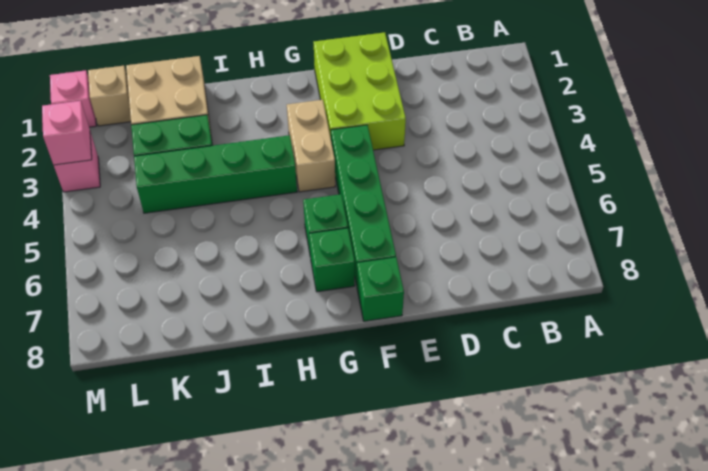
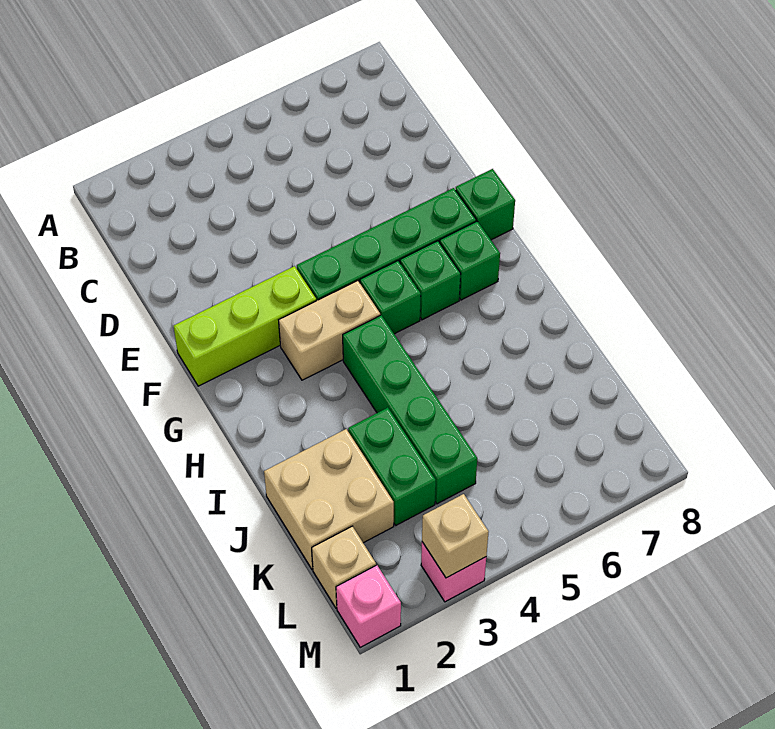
lime brick E1:F3 level 1 -> lime brick F1:F3 level 1
none -> green brick G5 level 1
pink brick M3 level 2 -> tan brick M3 level 2

